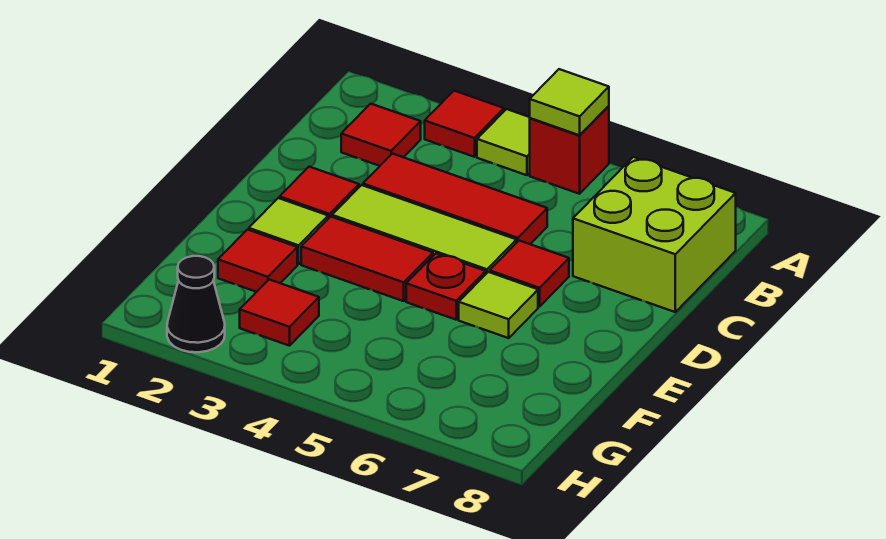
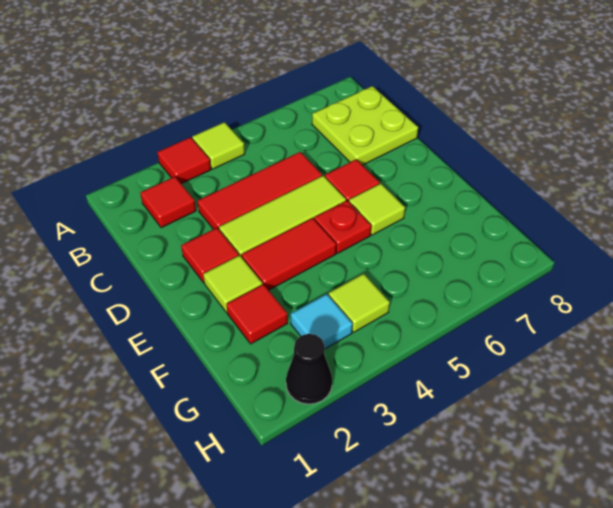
red brick A5 level 1 -> none
lime tile A5 level 2 -> lime tile G4 level 1
lime brick B7:C8 level 1 -> lime plate B7:C8 level 1
red tile G3 level 1 -> cyan tile G3 level 1

